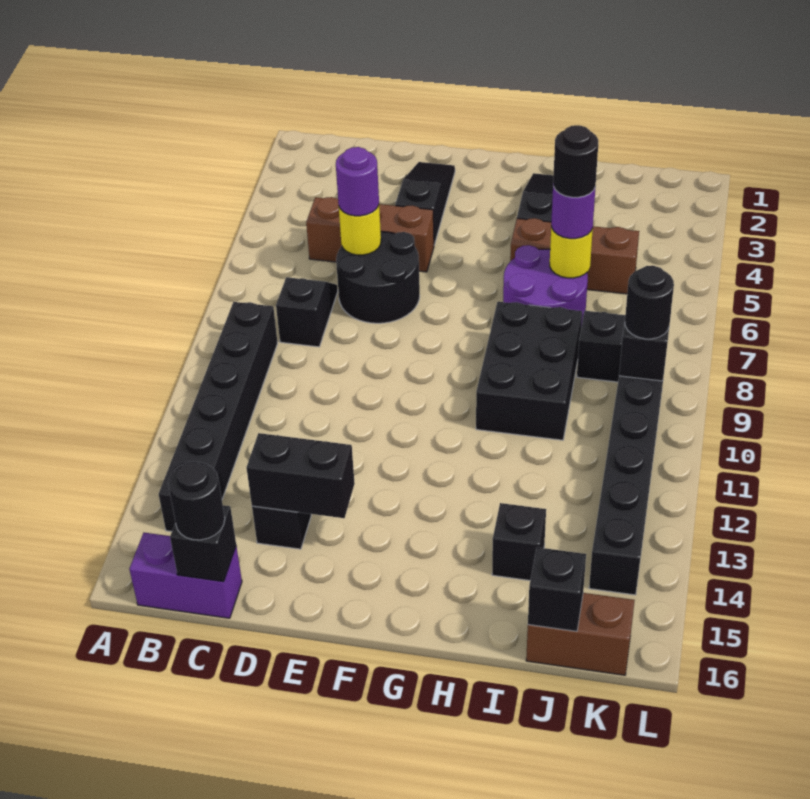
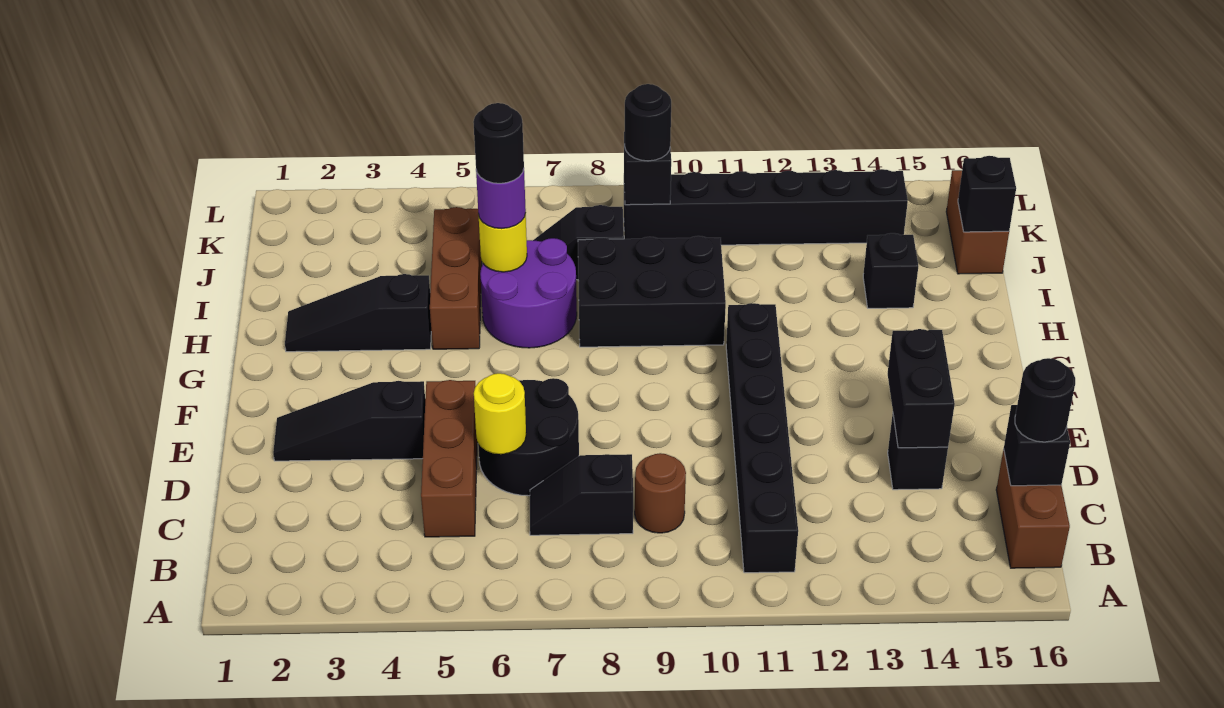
black brick B9:B14 level 1 -> black brick B11:G11 level 1
purple brick B16:C16 level 1 -> brown brick B16:C16 level 1
none -> brown round brick C9 level 1
purple round brick D6 level 3 -> none

